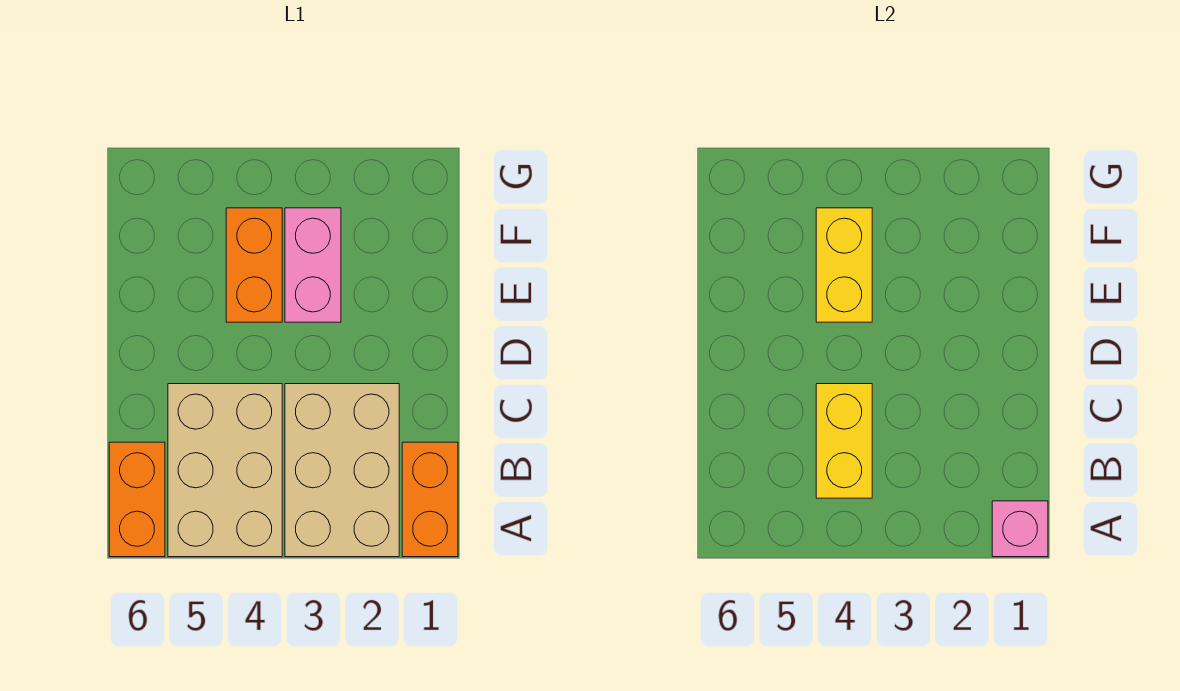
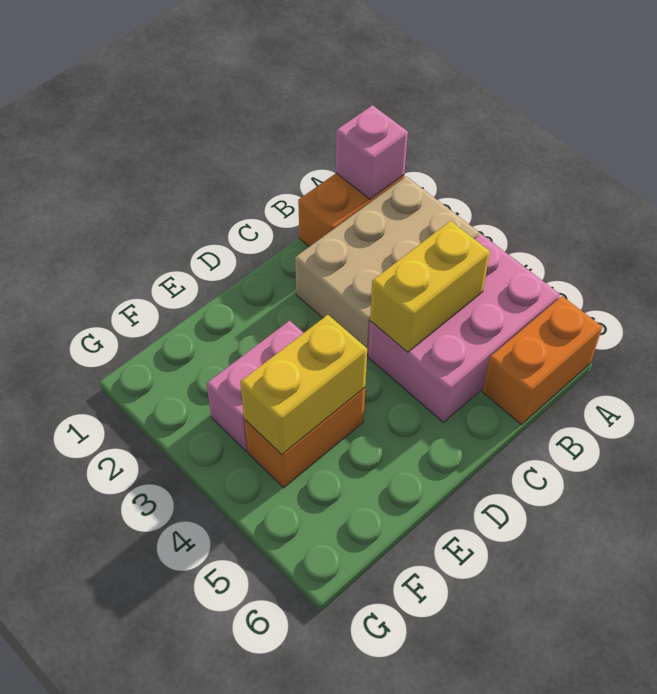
tan brick A4:C5 level 1 -> pink brick A4:C5 level 1

